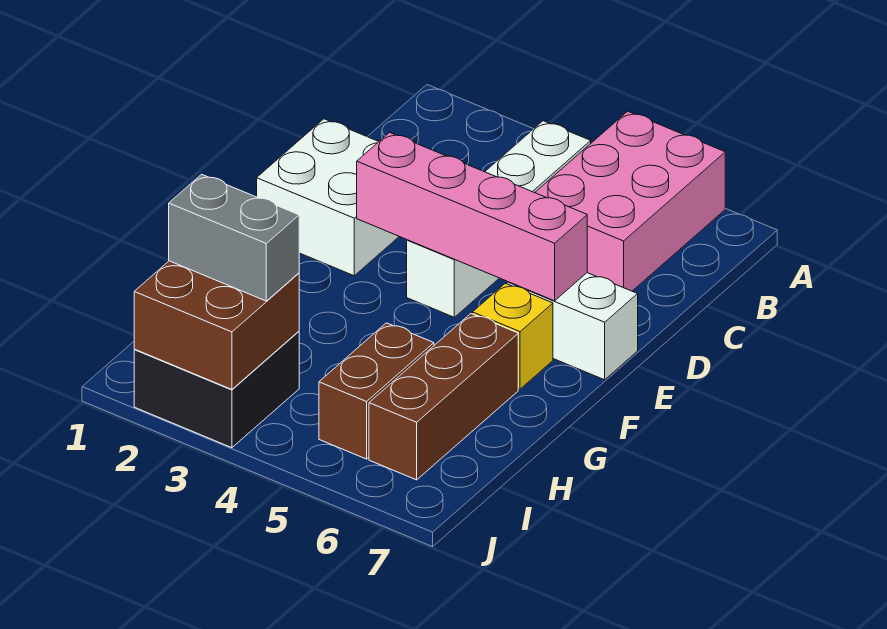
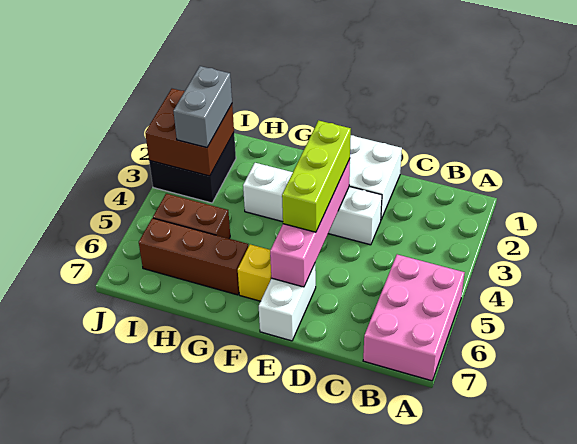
pink brick A5:C6 level 1 -> pink brick A5:B7 level 1
white brick B4:E4 level 1 -> white brick D3:G3 level 1
none -> lime brick E3:E5 level 3

